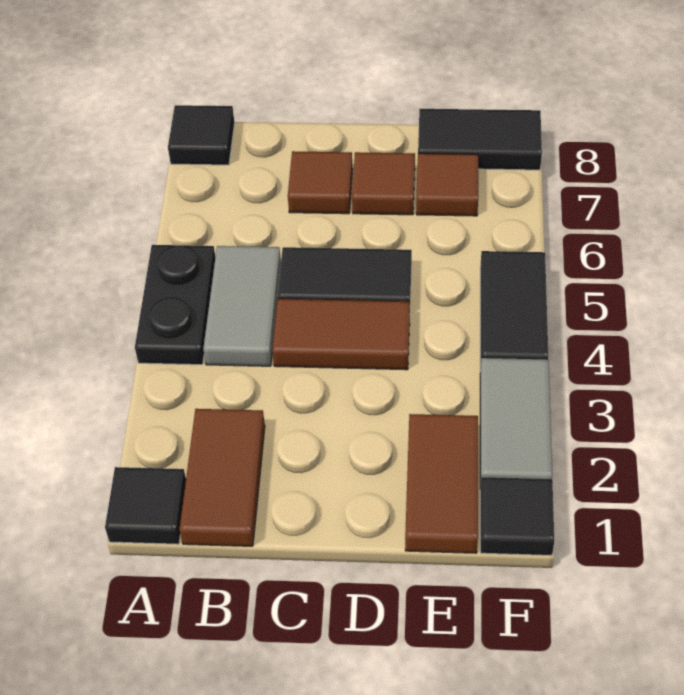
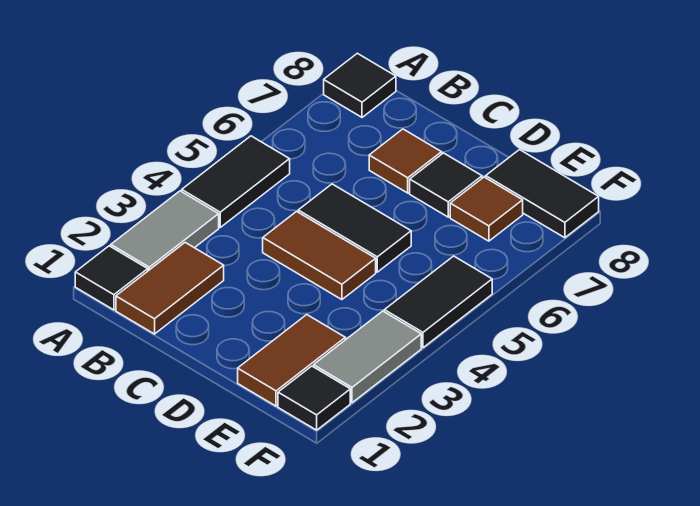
black plate A4:A5 level 1 -> black tile A4:A5 level 1
grey tile B4:B5 level 1 -> grey tile A2:A3 level 1
brown tile D7 level 1 -> black tile D7 level 1

